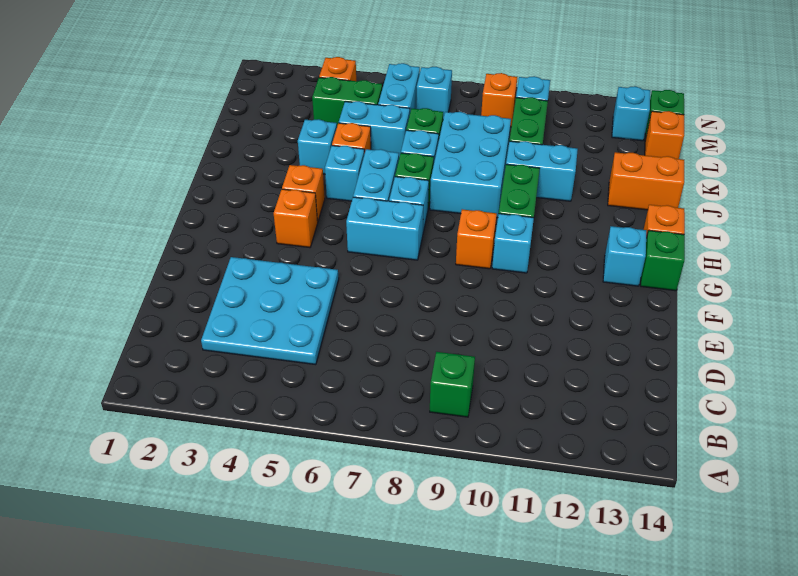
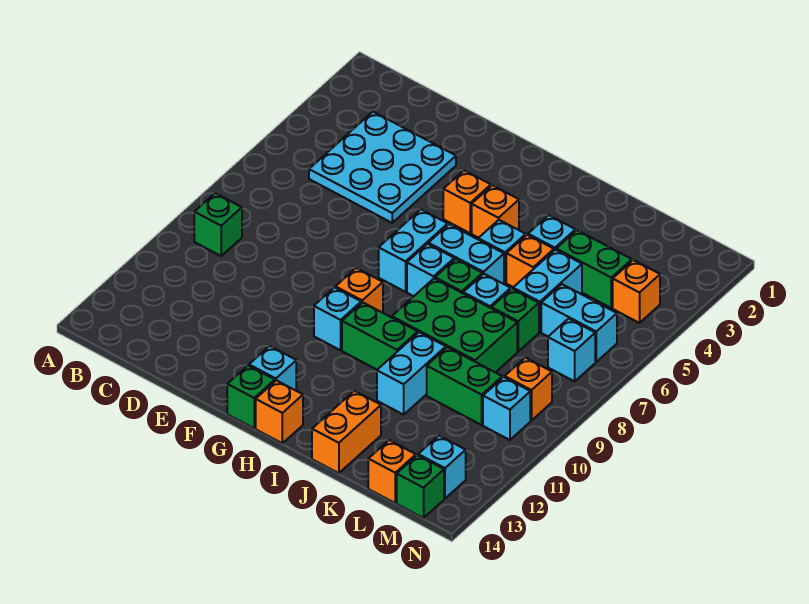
cyan brick I8:K9 level 1 -> green brick I8:K9 level 1
green brick L4:L5 level 1 -> green brick K4:L4 level 1

